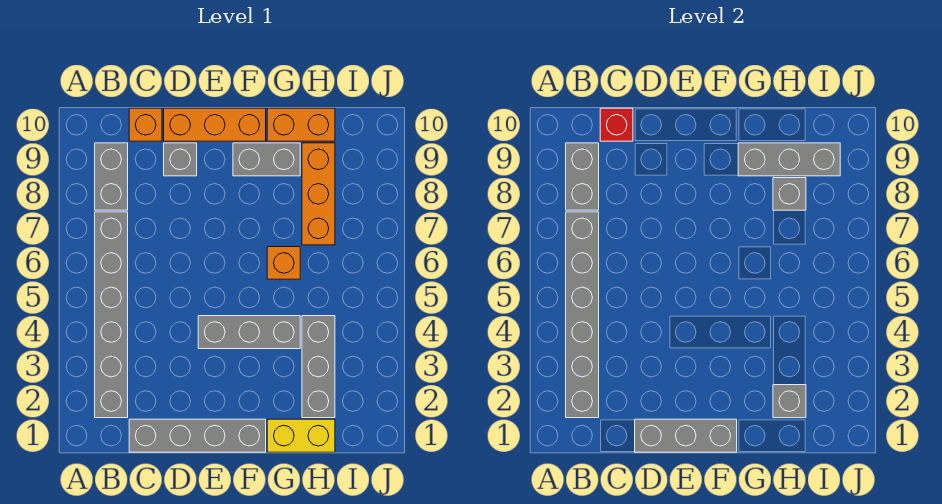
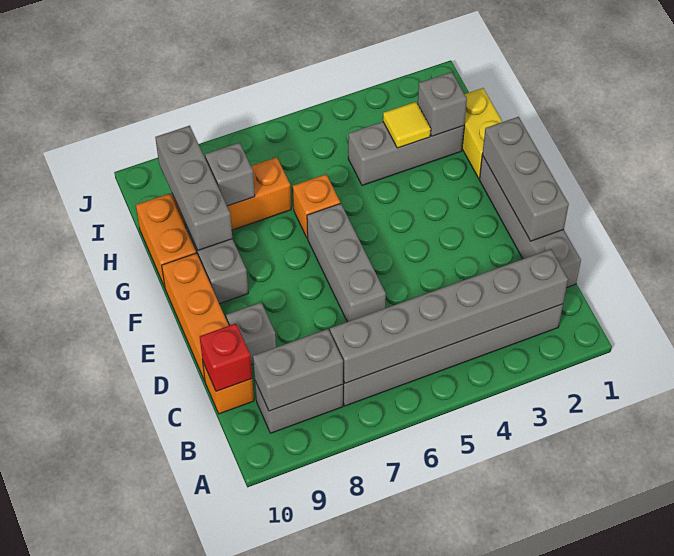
grey brick E4:G4 level 1 -> grey brick D6:F6 level 1
none -> yellow tile H3 level 2

